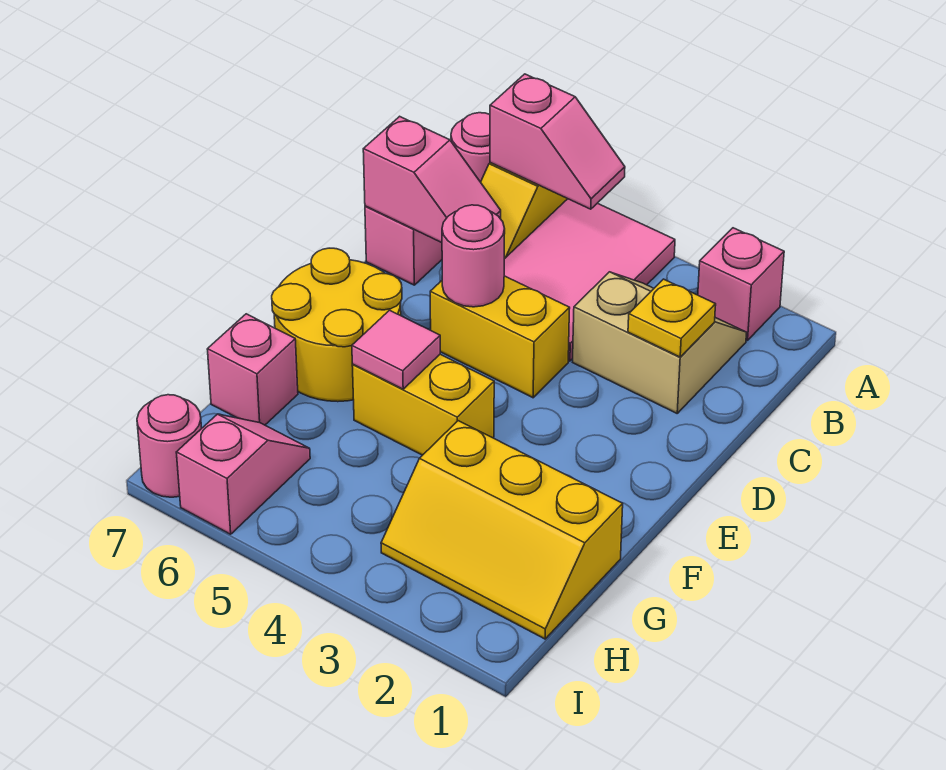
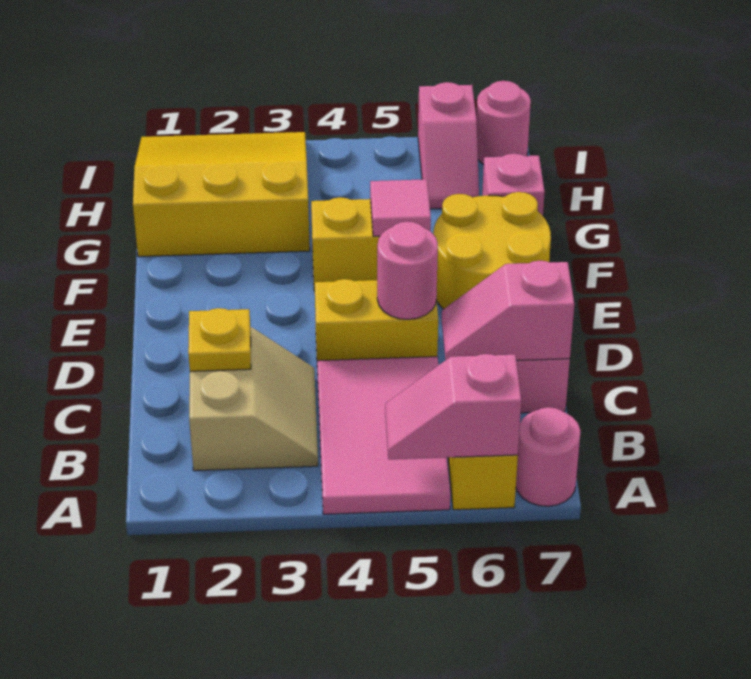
pink brick A2 level 1 -> none
tan slope B2:C3 level 1 top C -> tan slope B2:C3 level 1 top 2
yellow slope G1:H3 level 1 top G -> yellow slope G1:I3 level 1 top G

